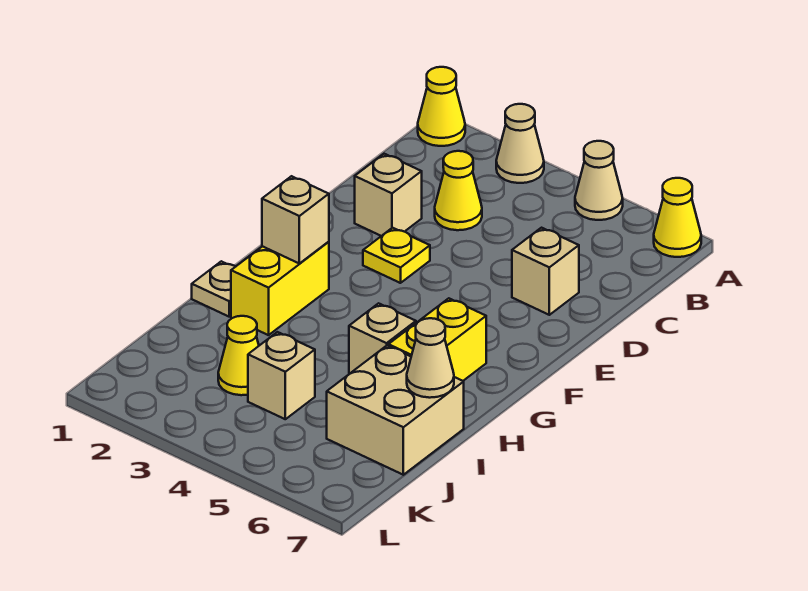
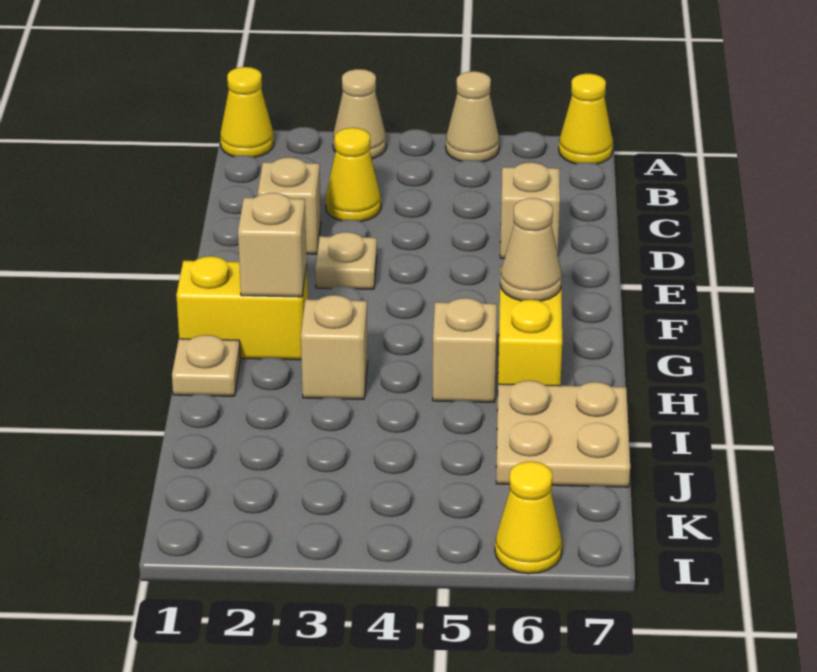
yellow plate E3 level 1 -> tan plate E3 level 1
yellow brick G2:H2 level 1 -> yellow brick G1:G2 level 1
tan brick I6:J7 level 1 -> tan plate I6:J7 level 1
tan cone I7 level 2 -> tan cone G6 level 2
yellow cone J3 level 1 -> yellow cone L6 level 1
tan brick J4 level 1 -> tan brick H3 level 1

